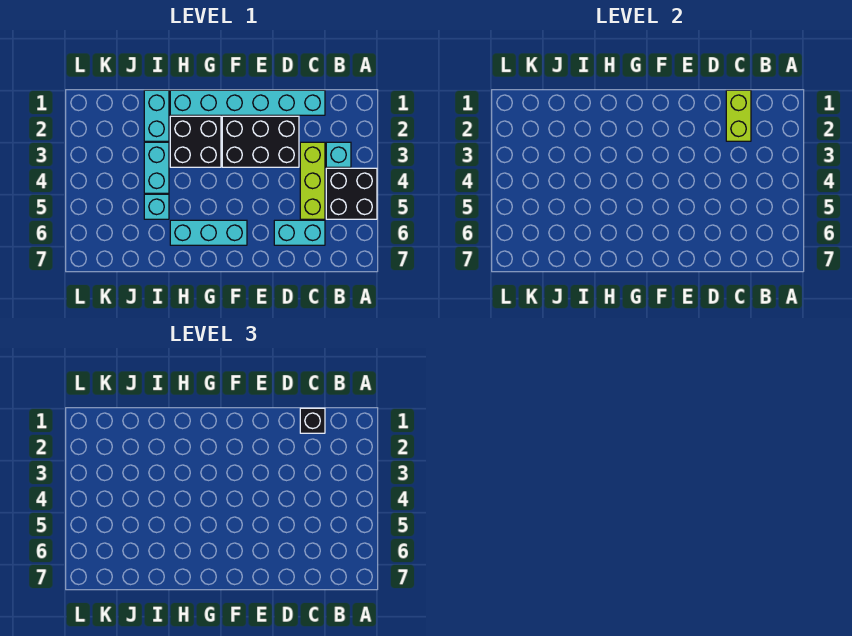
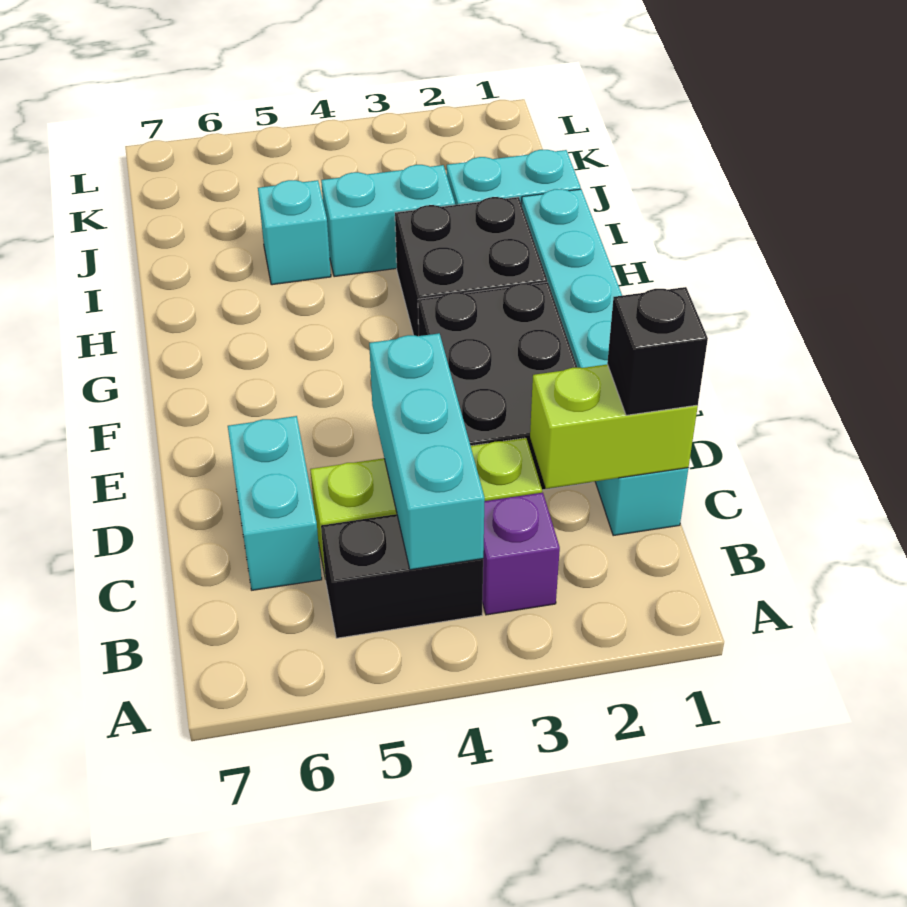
black brick A4:B5 level 1 -> black brick B4:B5 level 1
cyan brick B3 level 1 -> purple brick B3 level 1
cyan brick F6:H6 level 1 -> cyan brick B4:D4 level 2

